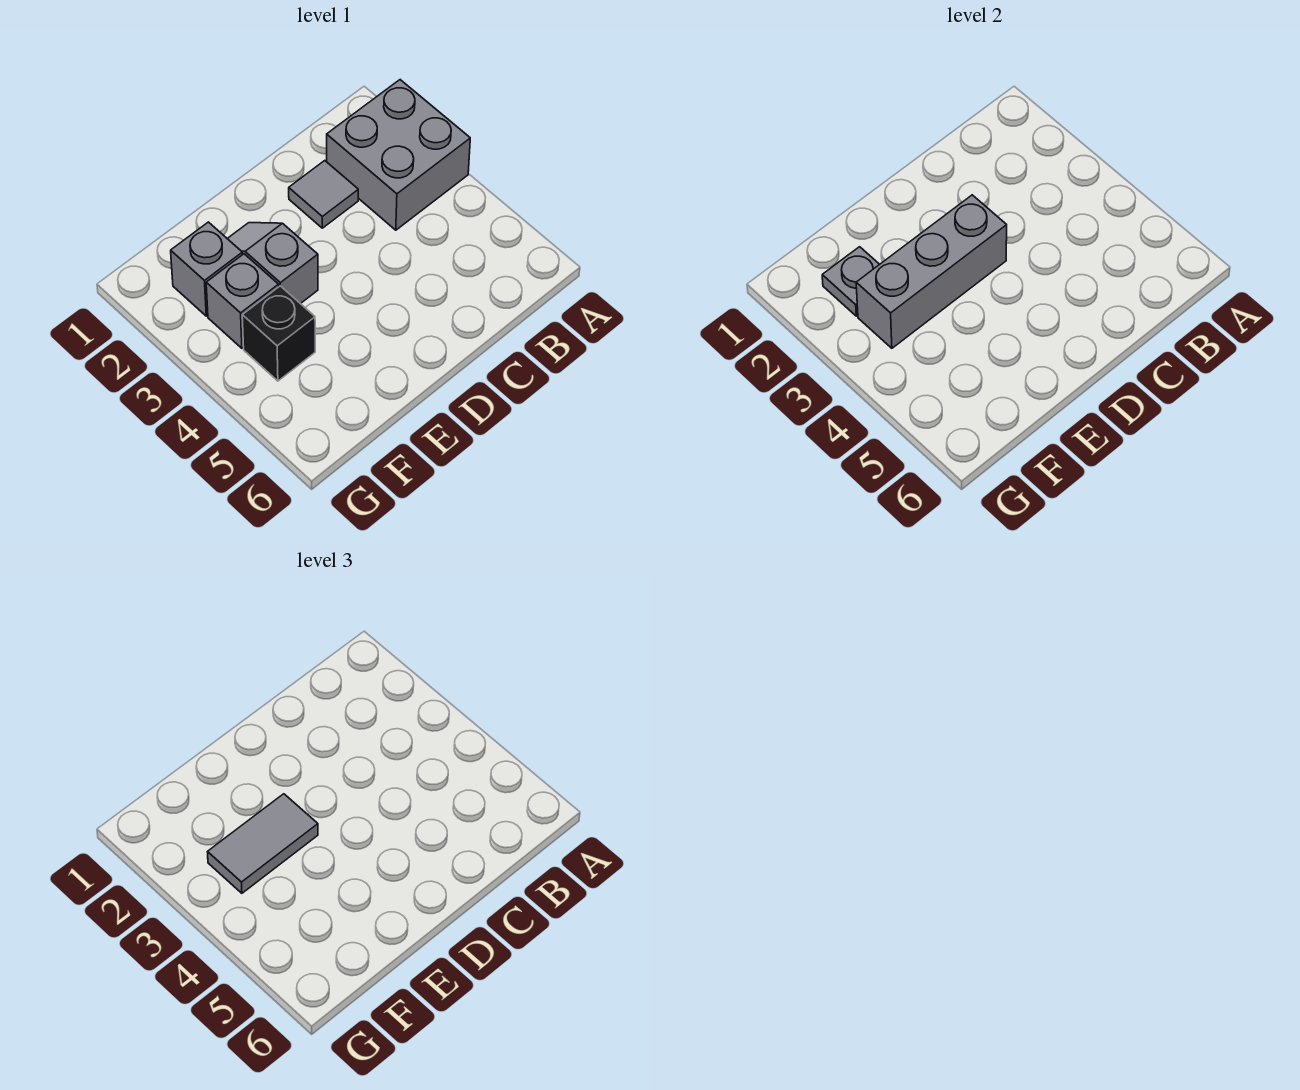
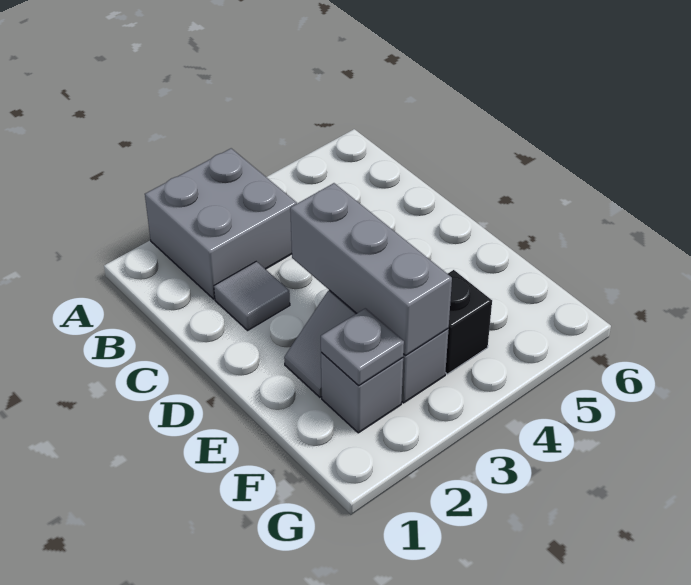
grey tile E3:F3 level 3 -> none

